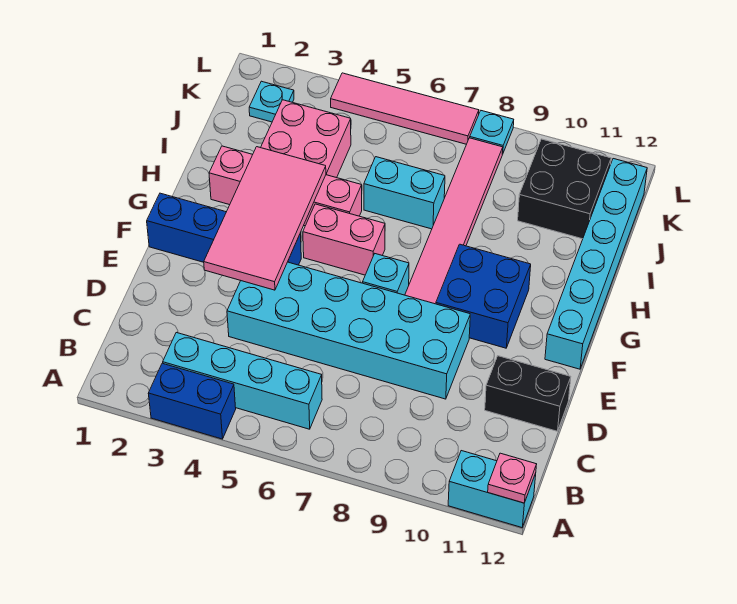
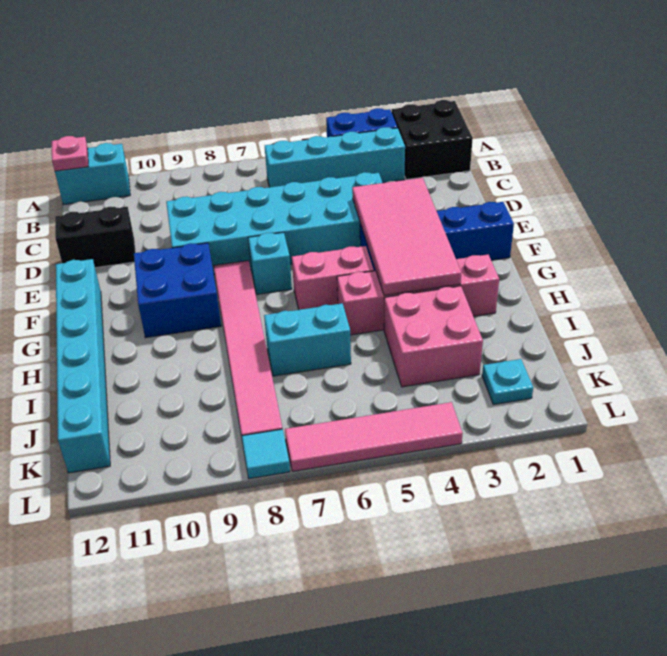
black brick J10:K11 level 1 -> black brick A1:B2 level 1
cyan plate L8 level 1 -> cyan tile L8 level 1

